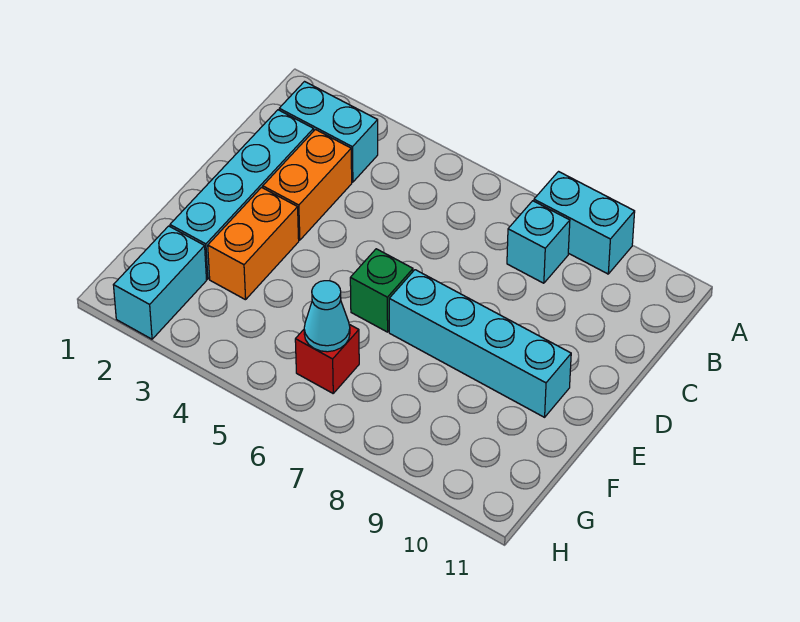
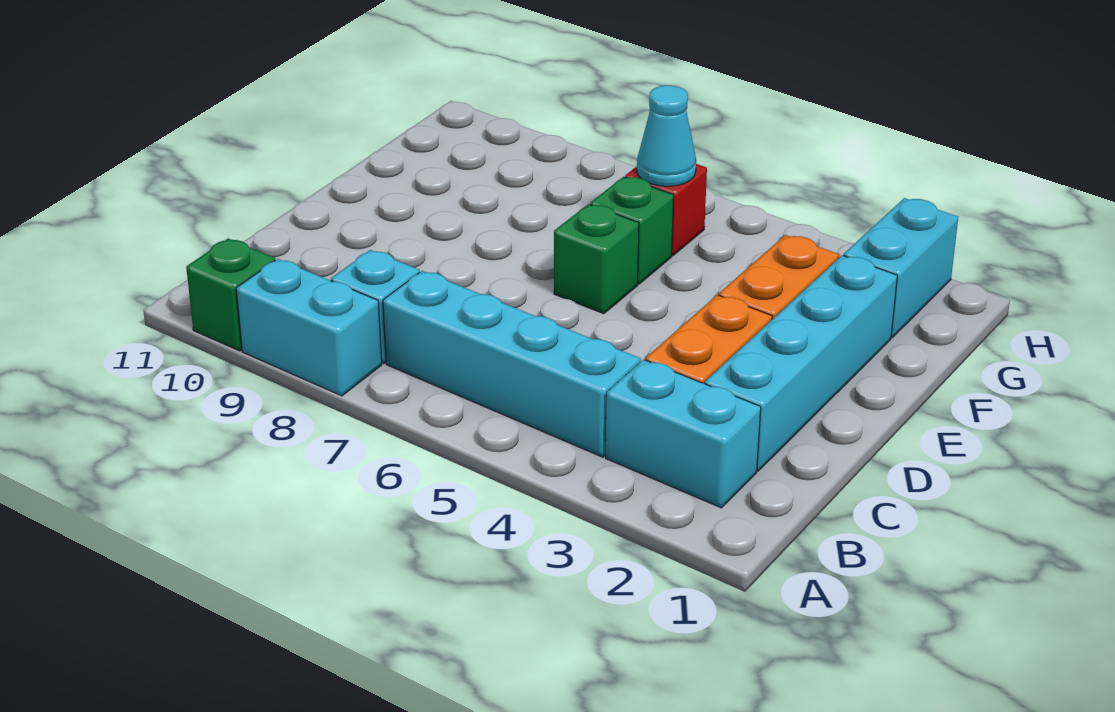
none -> green brick A10 level 1
cyan brick E7:E10 level 1 -> cyan brick B4:B7 level 1
none -> green brick F6 level 1

